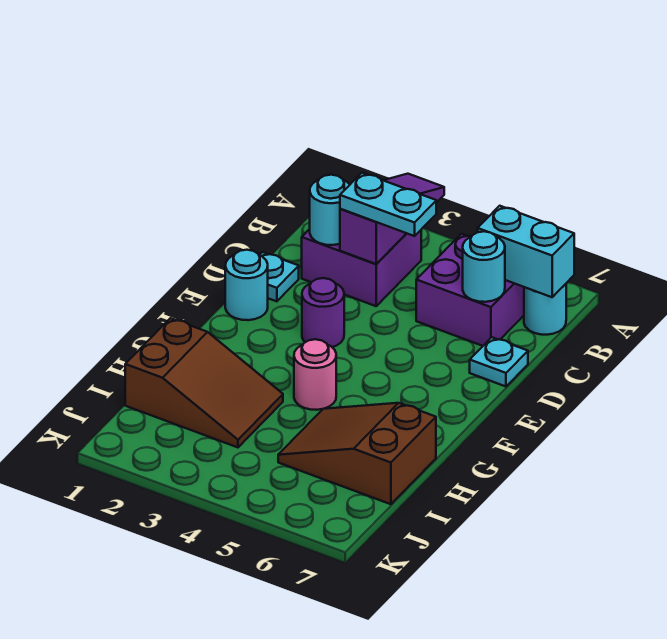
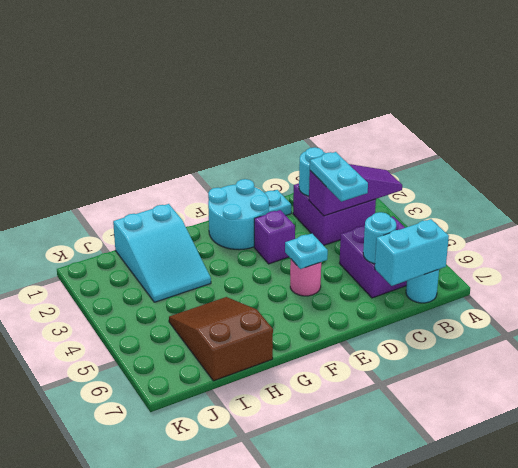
cyan brick B6:B7 level 2 -> cyan brick B7:C7 level 2
cyan plate D7 level 1 -> cyan plate E5 level 2
cyan round brick E1 level 1 -> cyan round brick E1:F2 level 1
purple round brick E3 level 1 -> purple brick E3 level 1
pink round brick G4 level 1 -> pink round brick E5 level 1
brown slope H1:I3 level 1 top 1 -> cyan slope H1:I3 level 1 top 1

